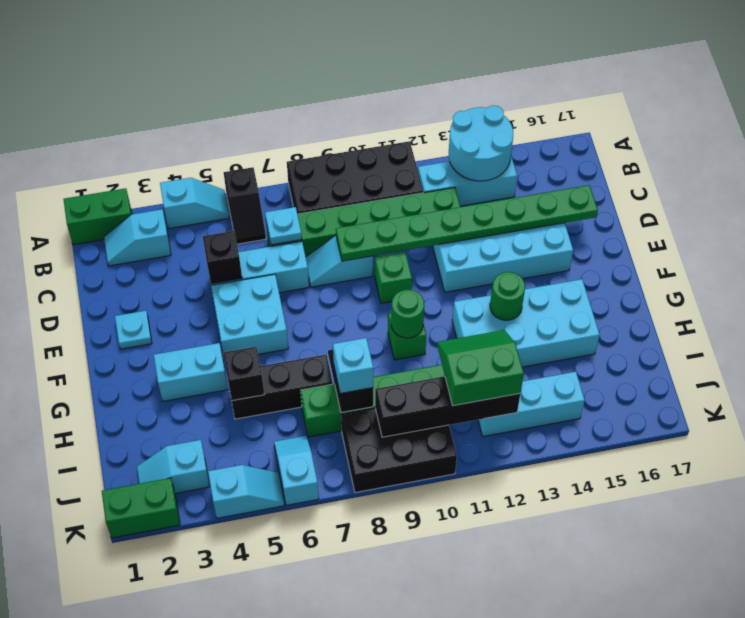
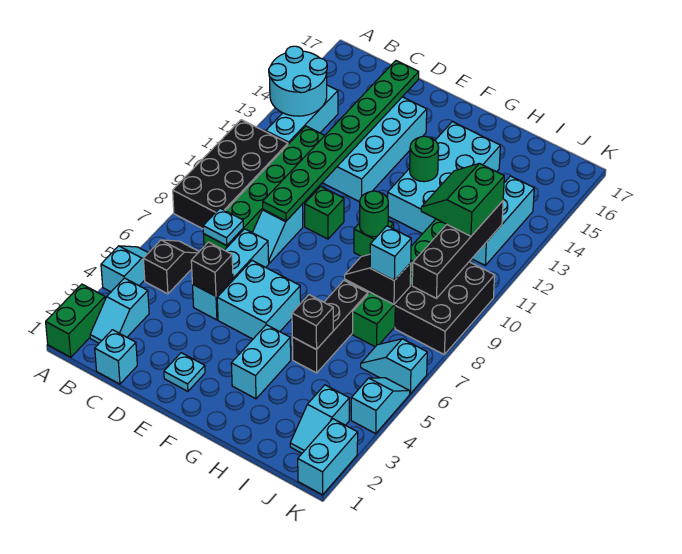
black slope A6:B6 level 1 top A -> black slope B5:B6 level 1 top 5
none -> cyan brick C1 level 1
green brick K1:K2 level 1 -> cyan brick K1:K2 level 1

